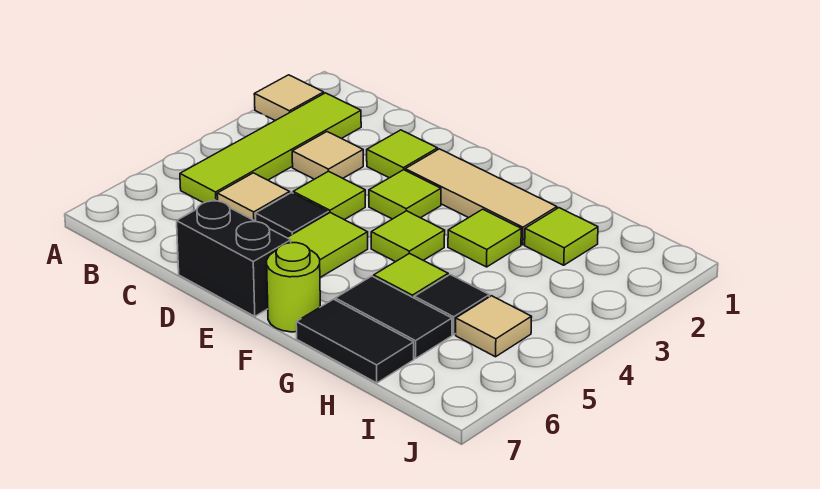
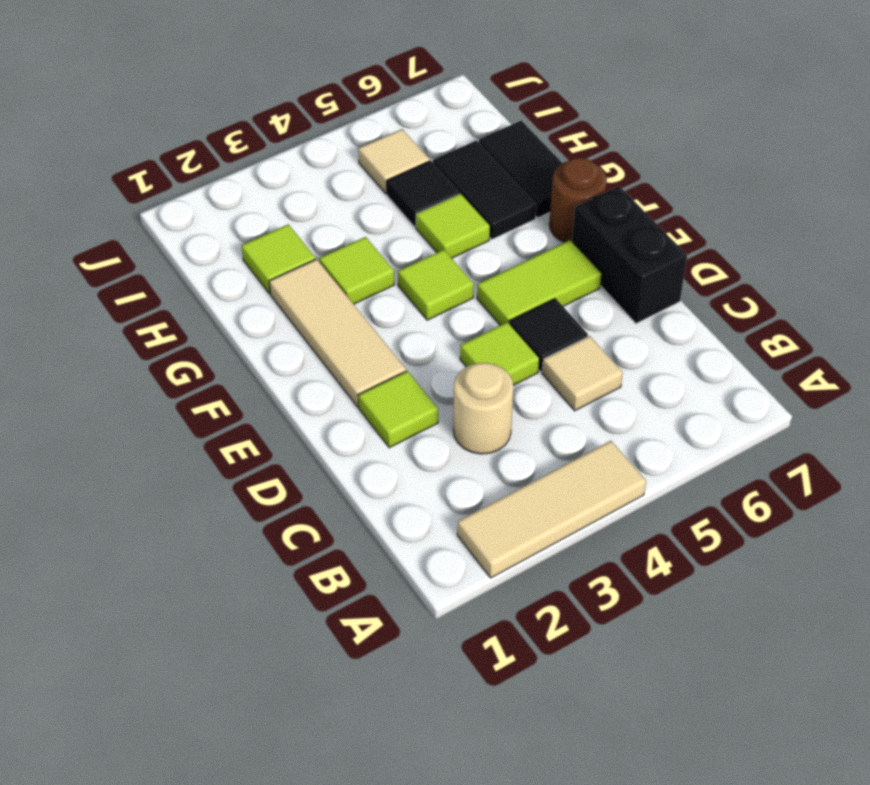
tan tile A2 level 1 -> tan tile A2:A4 level 1
lime tile B2:B5 level 1 -> none
tan tile C3 level 1 -> tan round brick C3 level 1
lime tile E3 level 1 -> none
lime round brick F7 level 1 -> brown round brick F7 level 1

